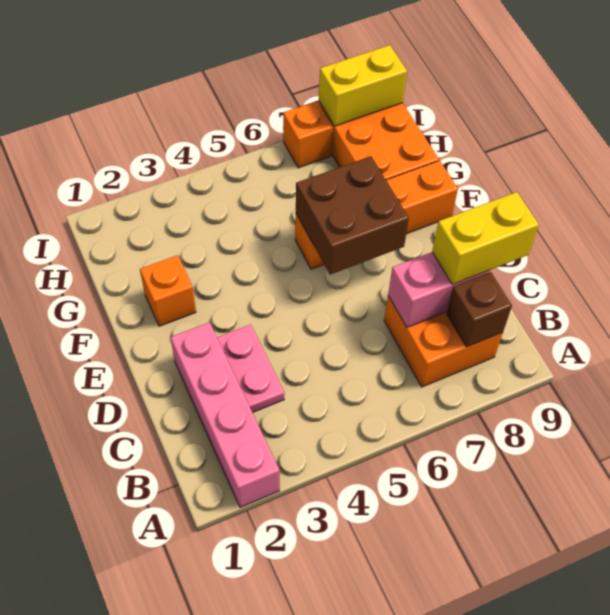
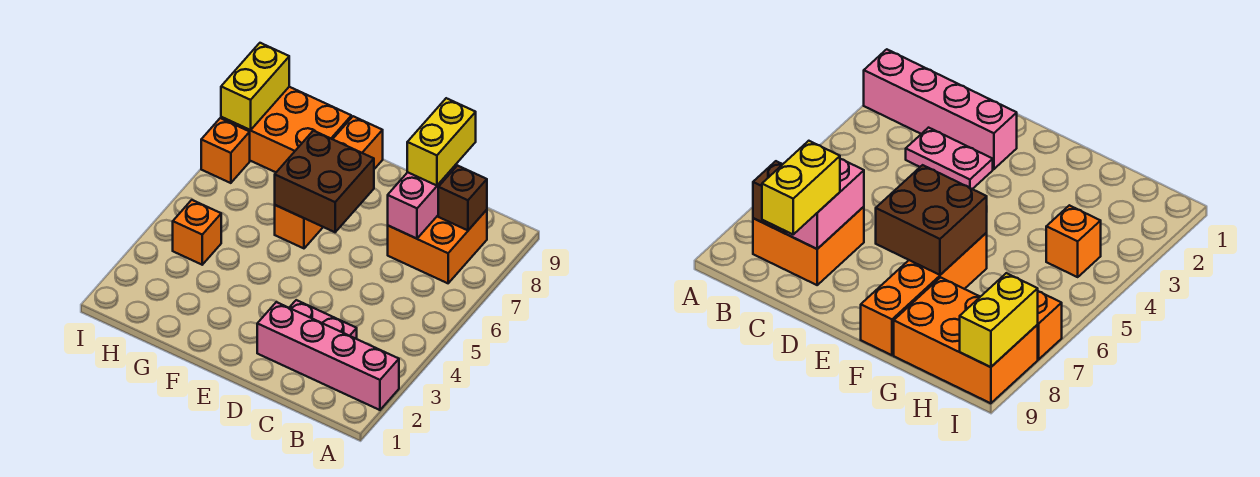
orange brick F2 level 1 -> orange brick H4 level 1

